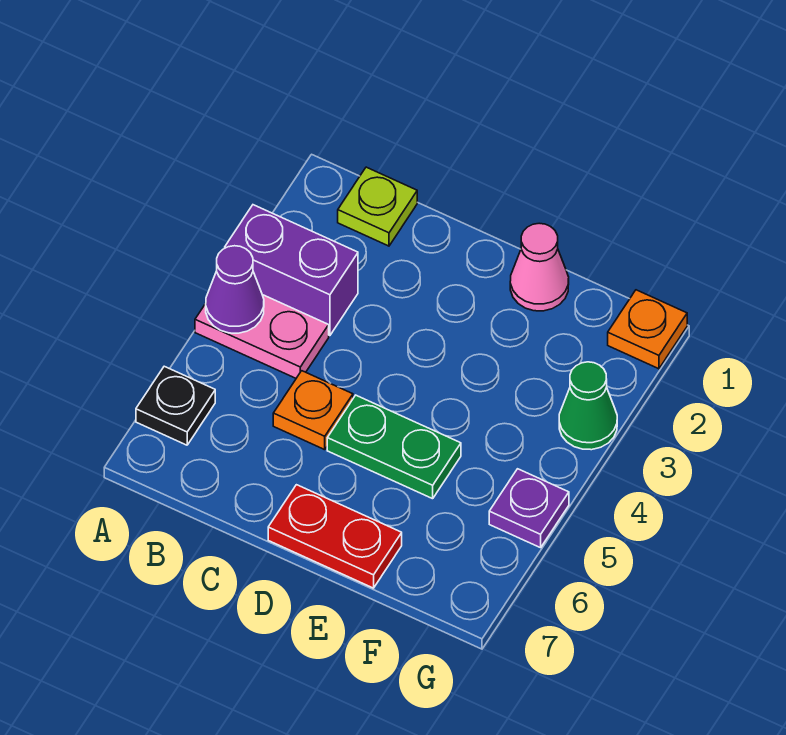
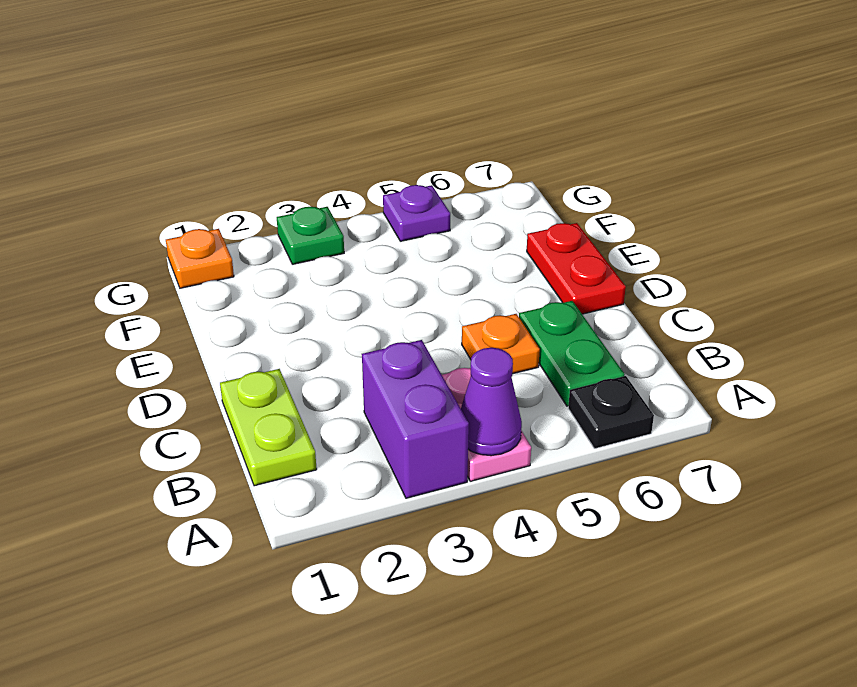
lime plate B1 level 1 -> lime plate B1:C1 level 1
green plate D5:E5 level 1 -> green plate B6:C6 level 1
pink cone E1 level 1 -> none
green cone G3 level 1 -> green plate G3 level 1

